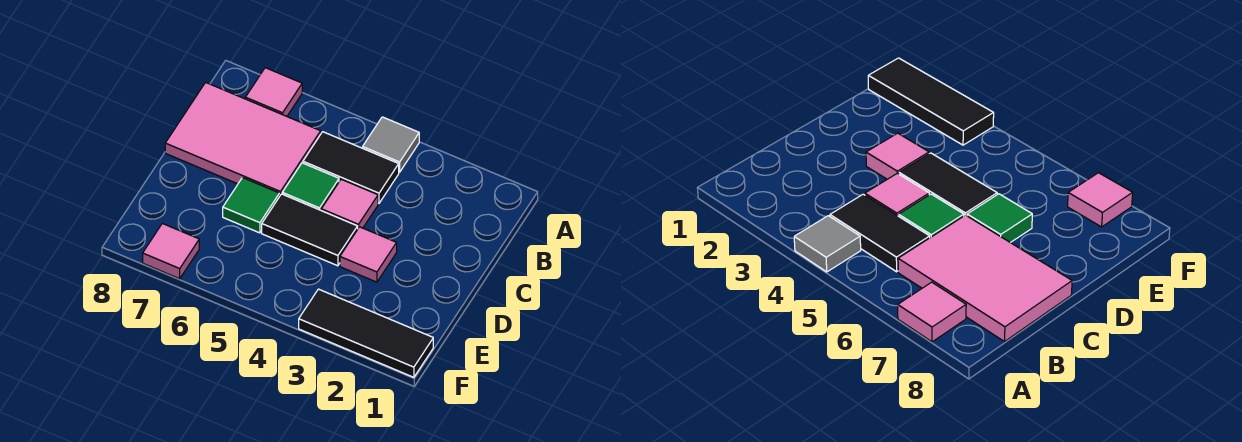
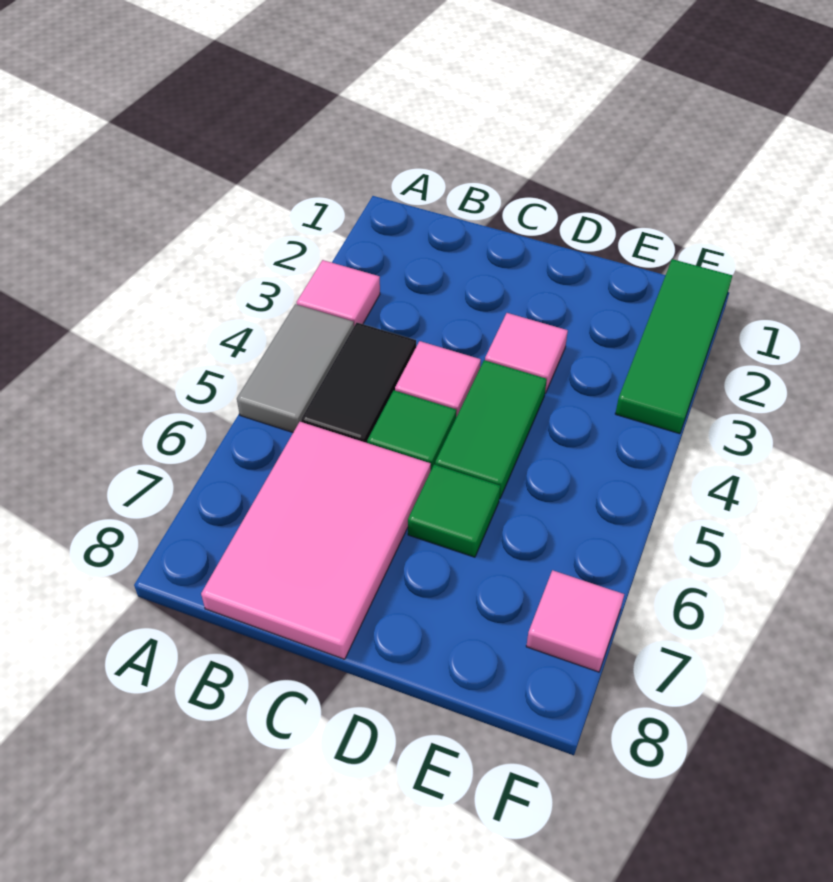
grey tile A4 level 1 -> grey tile A4:A5 level 1
pink tile A7 level 1 -> pink tile A3 level 1
black tile D4:D5 level 1 -> green tile D4:D5 level 1
black tile F1:F3 level 1 -> green tile F1:F3 level 1

